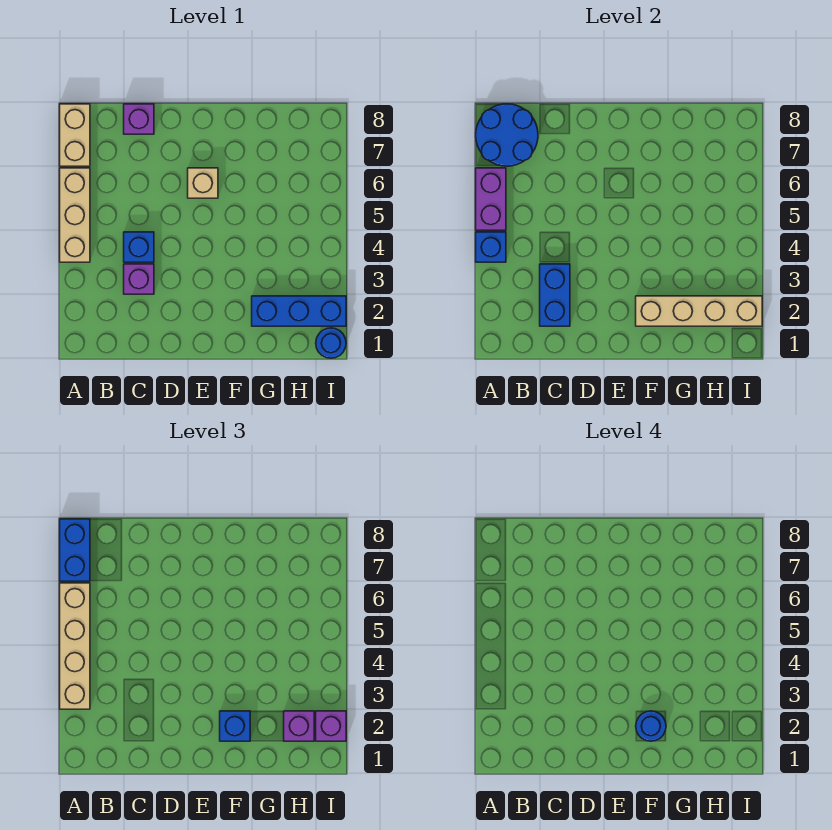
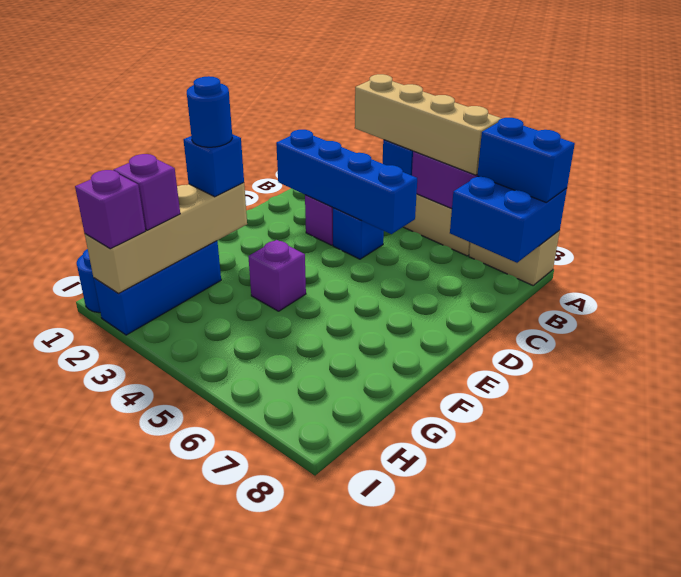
blue round brick A7:B8 level 2 -> blue brick A7:B8 level 2
blue brick C2:C3 level 2 -> blue brick C2:C5 level 2
purple brick C8 level 1 -> purple brick F4 level 1
tan brick E6 level 1 -> none

